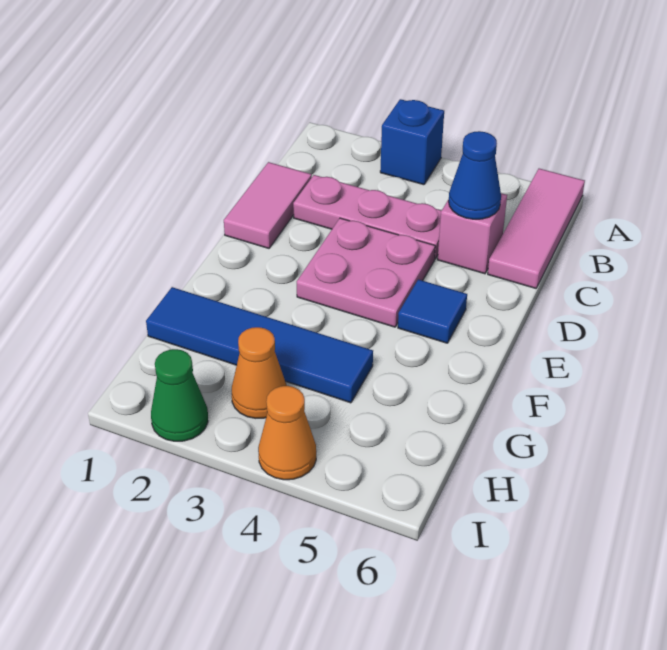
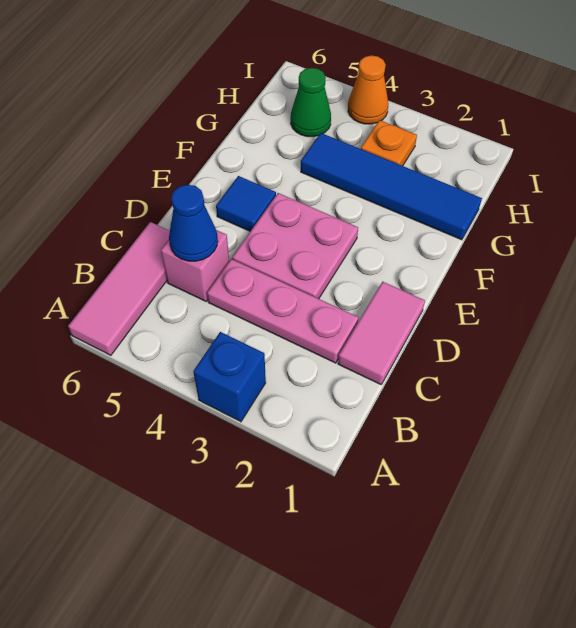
orange cone H3 level 1 -> orange plate H3 level 1
green cone I2 level 1 -> green cone H5 level 1

